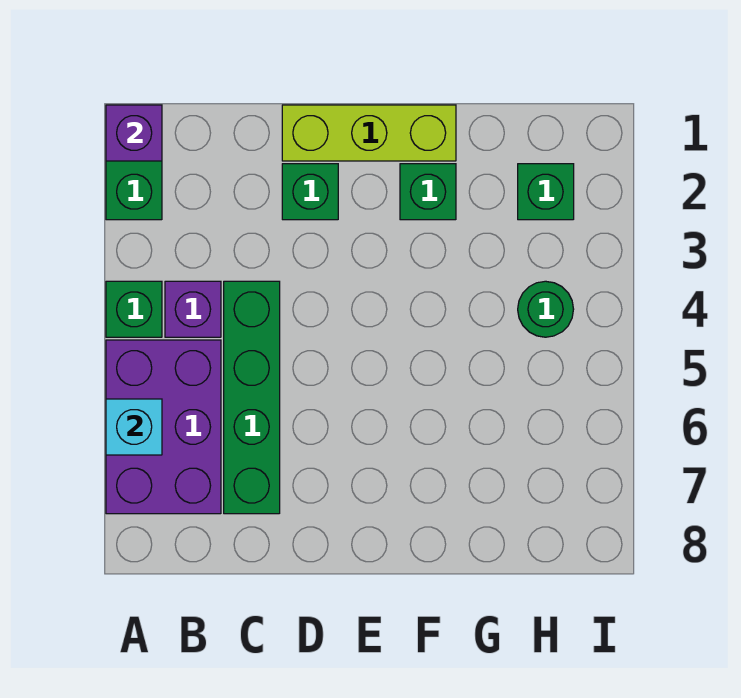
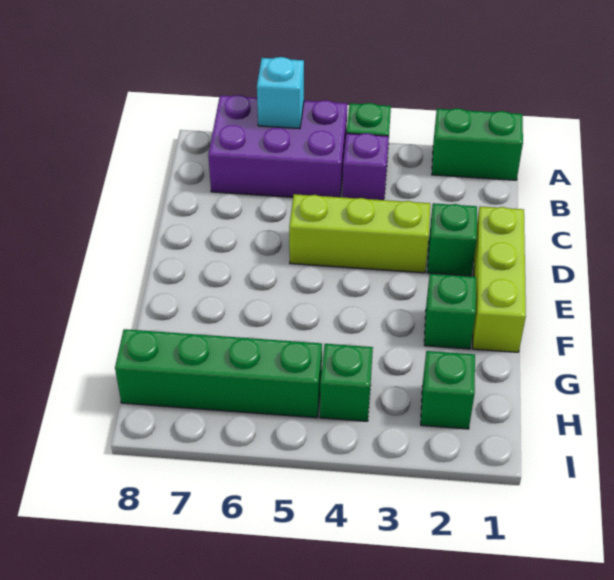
purple brick A1 level 2 -> none
green brick C4:C7 level 1 -> green brick H5:H8 level 1
none -> lime brick D3:D5 level 1
green round brick H4 level 1 -> green brick H4 level 1

